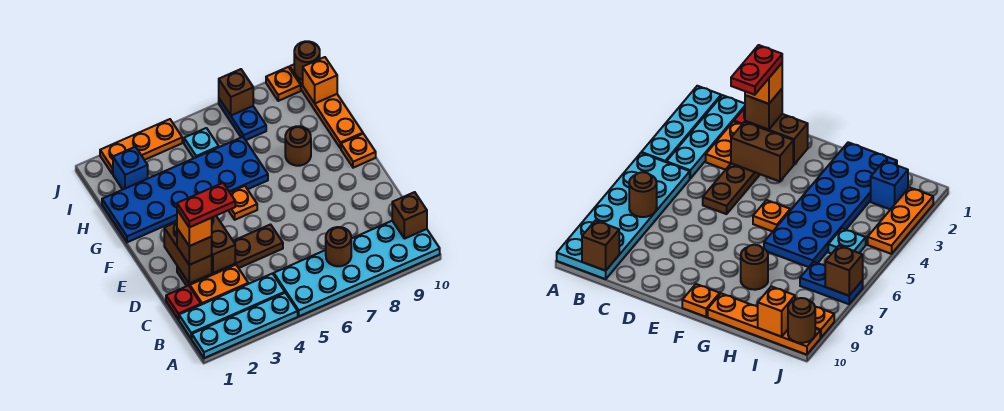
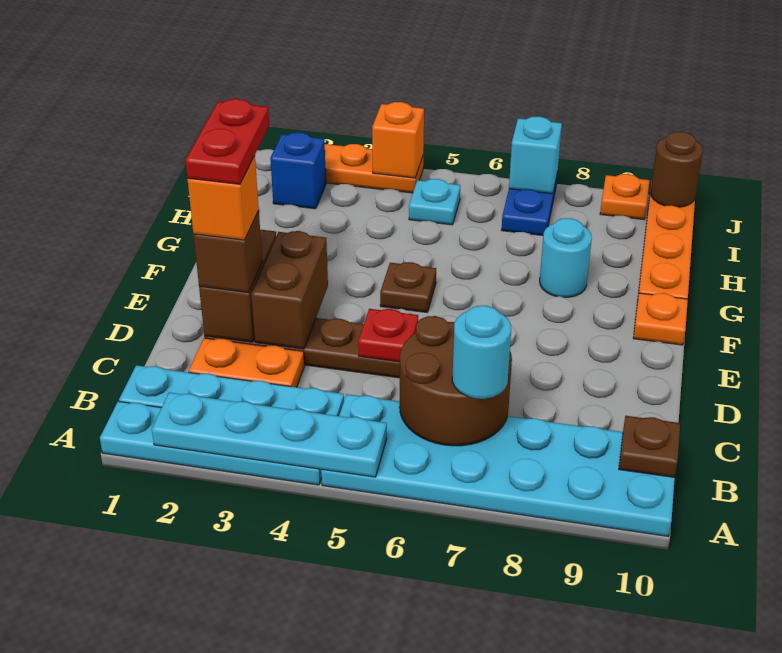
none -> cyan plate A2:A5 level 2
brown round brick B7 level 2 -> brown round brick B6:C7 level 2
none -> cyan round brick B7 level 3
brown brick B10 level 2 -> brown plate B10 level 2
red plate C1 level 1 -> red plate D5 level 2
red plate D2:D3 level 5 -> red plate D2:E2 level 5
orange plate F5 level 1 -> brown plate F5 level 1
blue plate G1:H6 level 1 -> none
brown round brick G8 level 1 -> cyan round brick G8 level 1
orange brick I10 level 2 -> orange brick J4 level 2
brown brick J7 level 2 -> cyan brick J7 level 2

